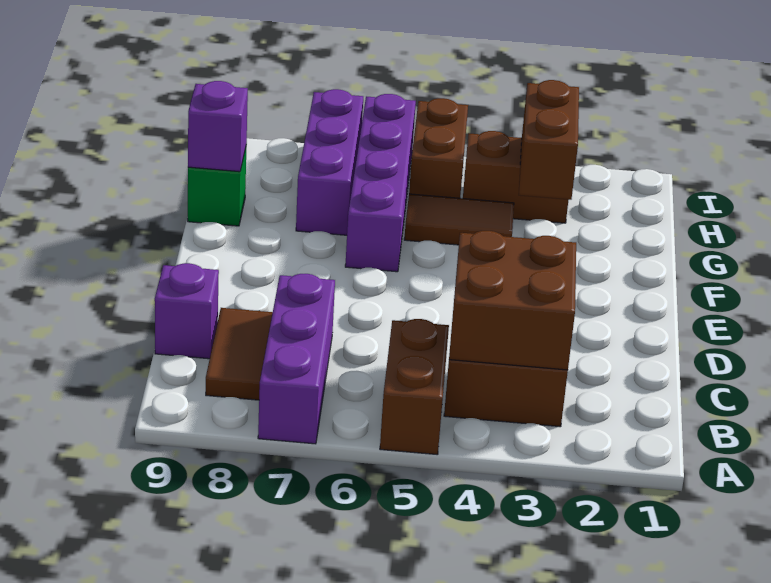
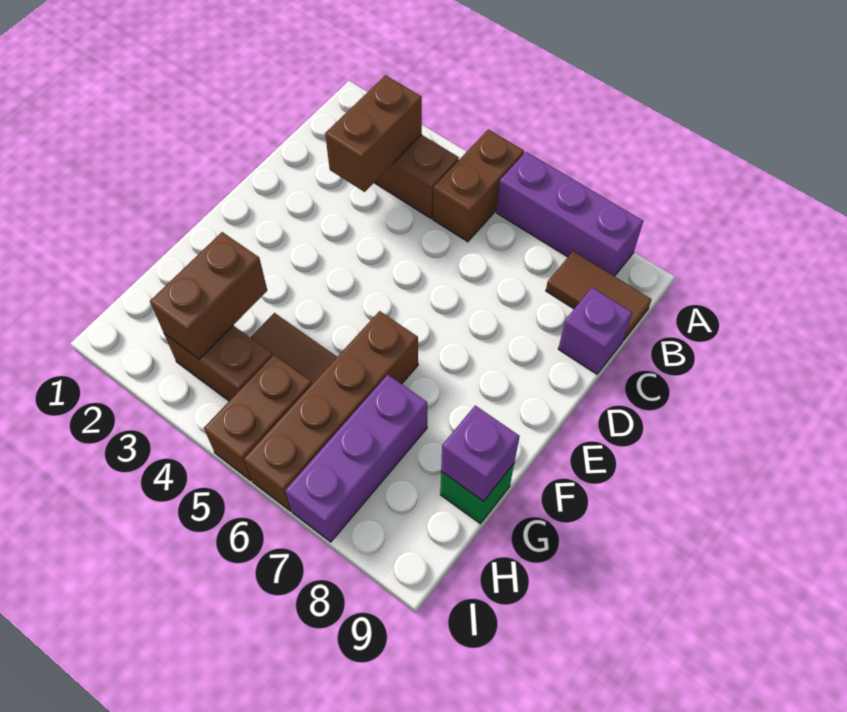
purple brick A7:C7 level 1 -> purple brick A6:A8 level 1
brown brick B3:C4 level 2 -> brown brick B3:C3 level 2
brown tile B8:C8 level 1 -> brown tile B8:B9 level 1
purple brick F6:I6 level 1 -> brown brick F6:I6 level 1

